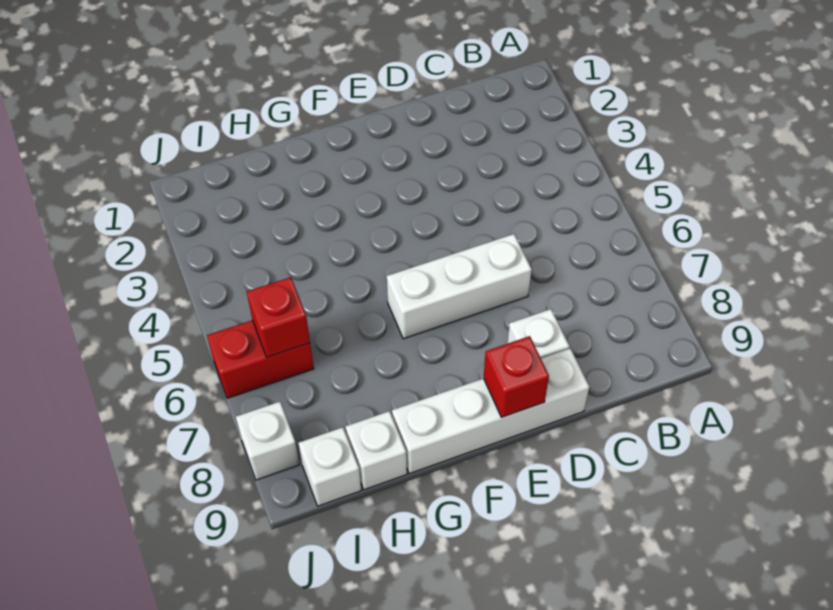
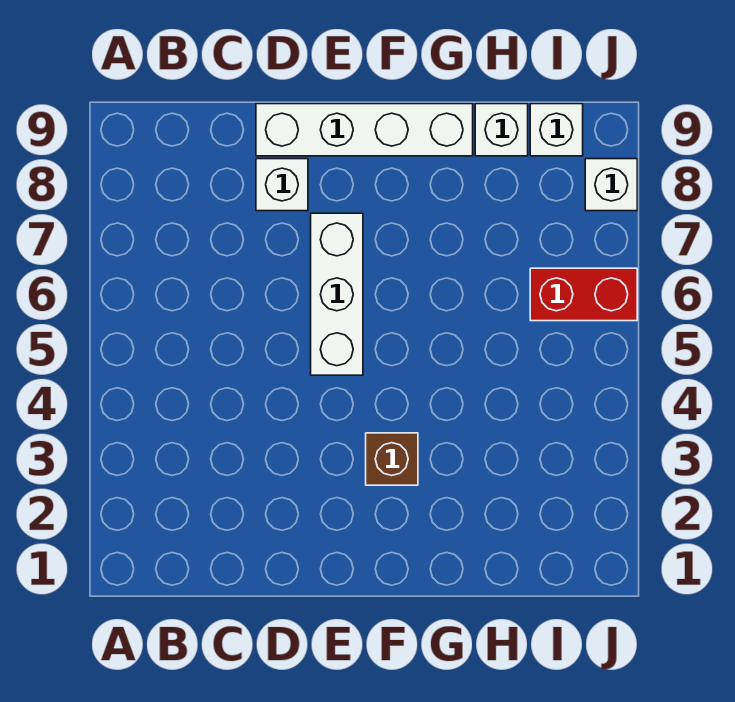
white brick D6:F6 level 1 -> white brick E5:E7 level 1
red brick E9 level 2 -> none
none -> brown brick F3 level 1
red brick I6 level 2 -> none

